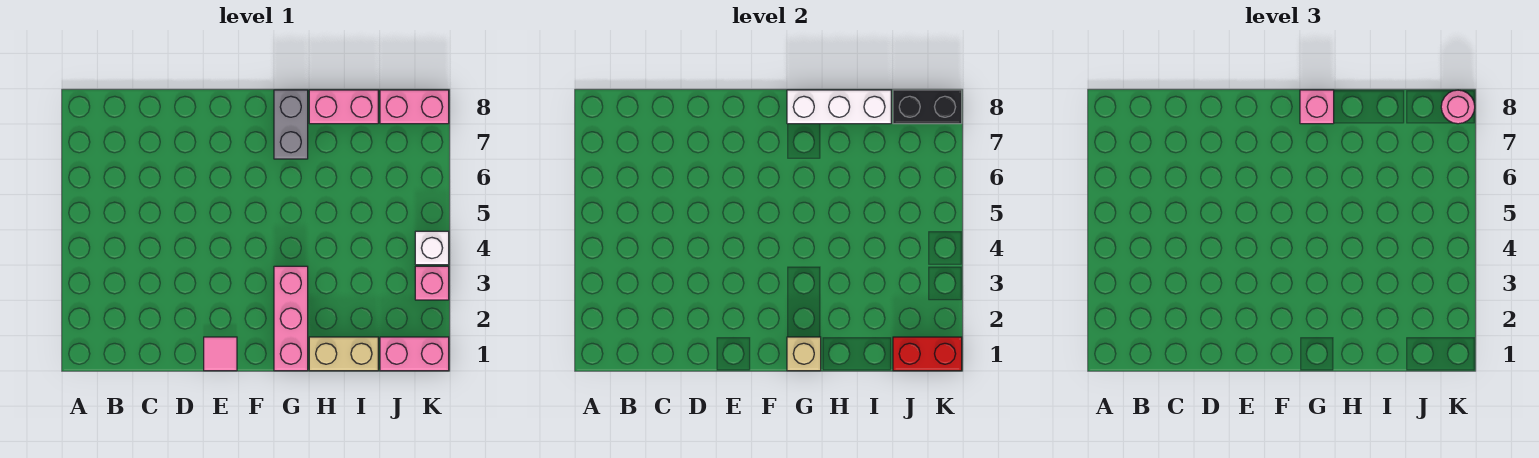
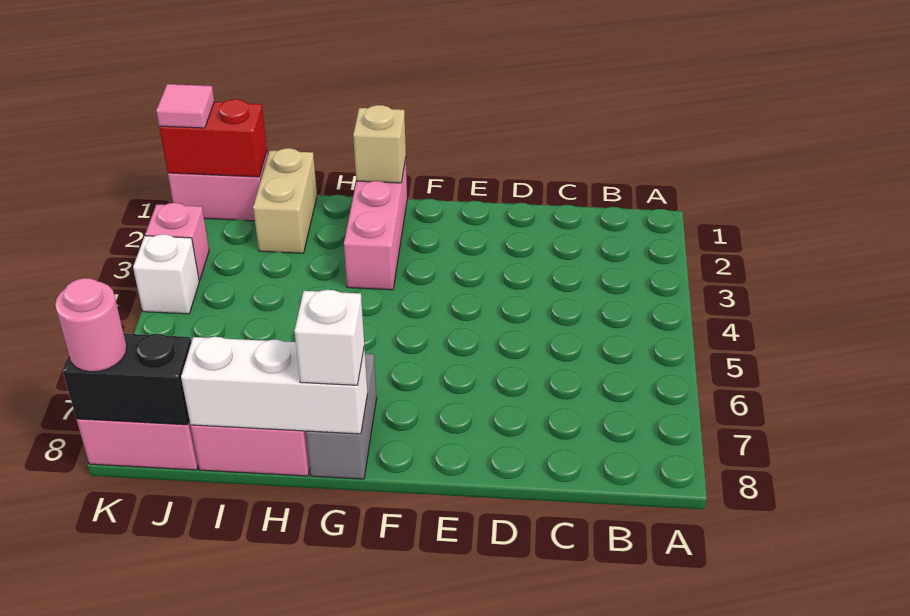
pink tile E1 level 1 -> pink tile K1 level 3
pink brick G8 level 3 -> white brick G8 level 3
tan brick H1:I1 level 1 -> tan brick I1:I2 level 1

